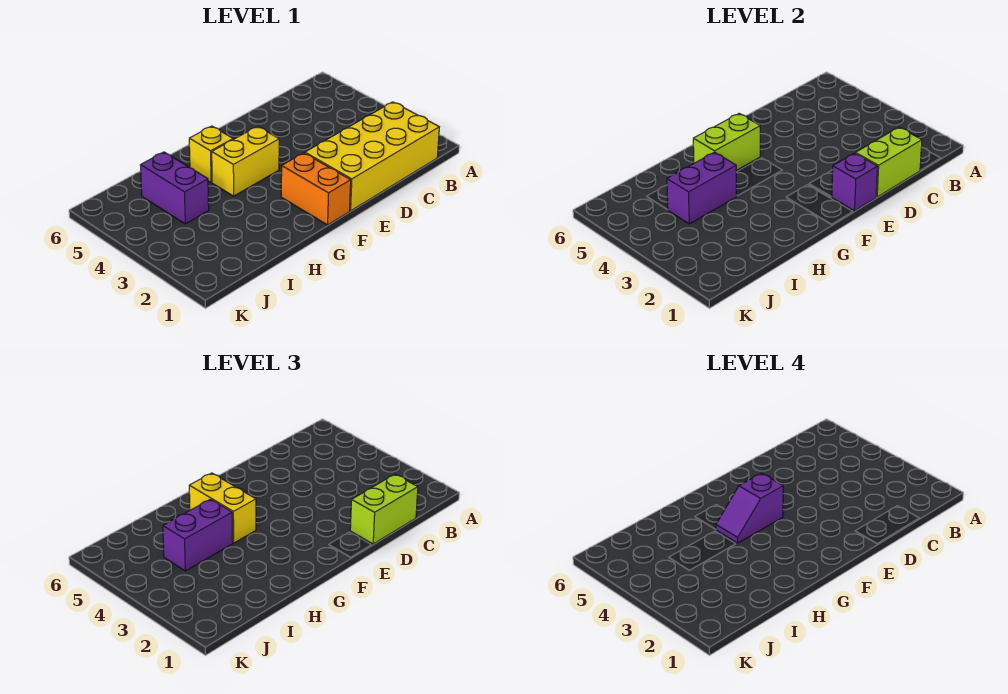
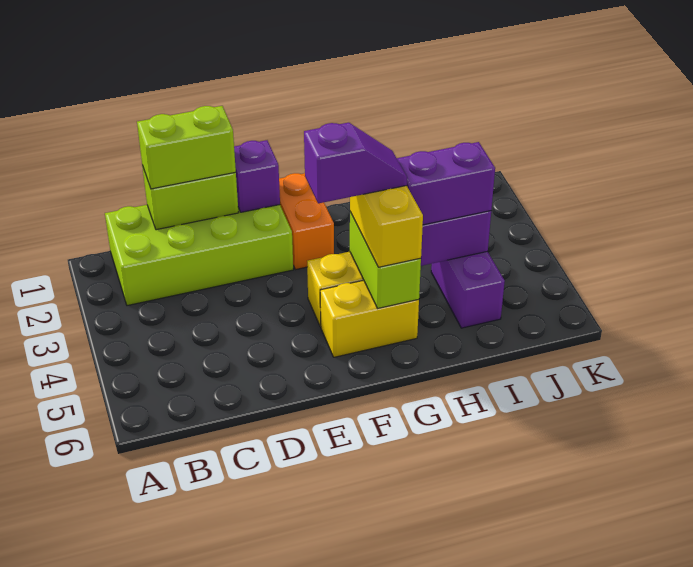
yellow brick B1:E2 level 1 -> lime brick B1:E2 level 1
lime brick F5:G5 level 2 -> lime brick G4:G5 level 2
yellow brick G5 level 1 -> yellow brick F5:G5 level 1

